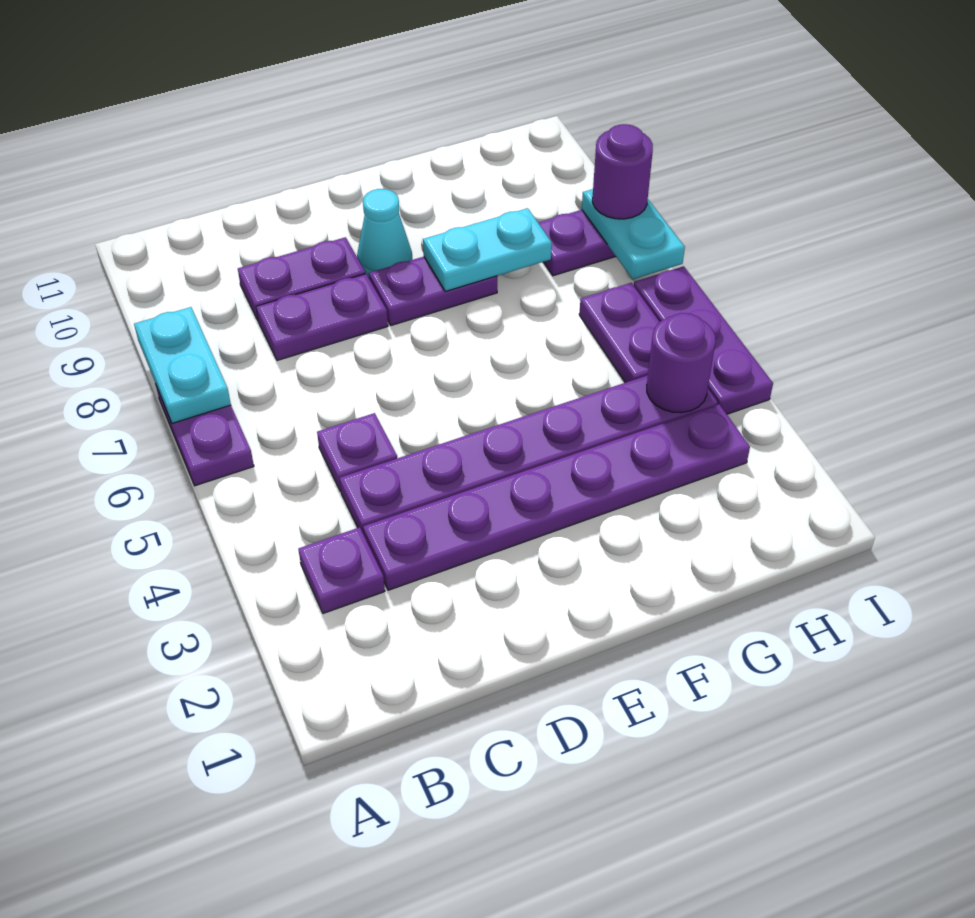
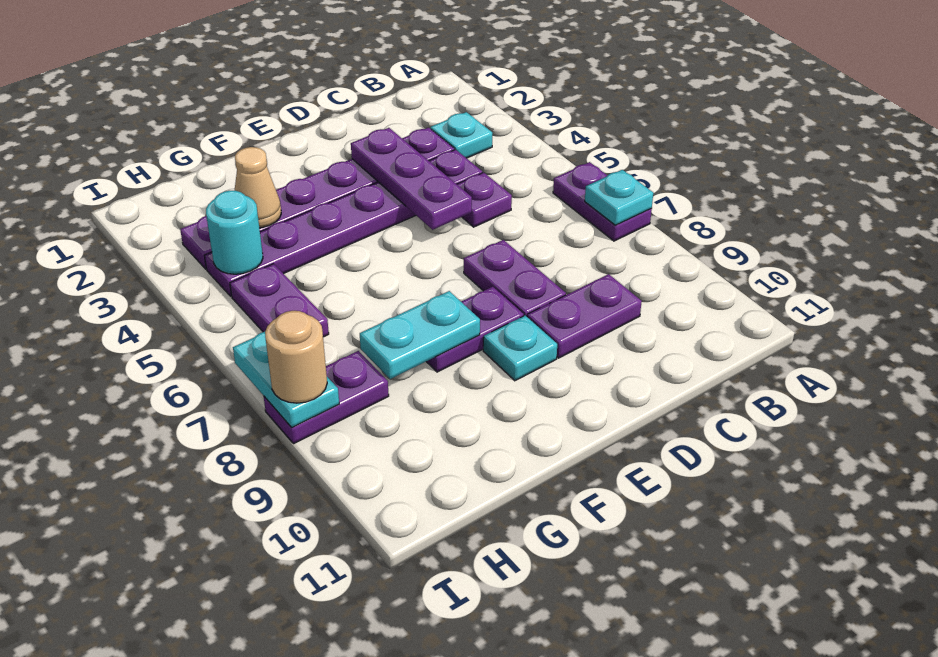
cyan plate A7:A8 level 2 -> cyan plate A7 level 2
purple plate B3 level 1 -> cyan plate B3 level 1
purple plate C8:D8 level 1 -> purple plate D7:D8 level 1
cyan cone E9 level 1 -> cyan plate E9 level 1
none -> tan cone G3 level 2
purple round brick H4 level 2 -> cyan round brick H4 level 2
purple plate I4:I6 level 1 -> purple plate D3:D5 level 2
purple round brick I8 level 3 -> tan round brick I8 level 3

